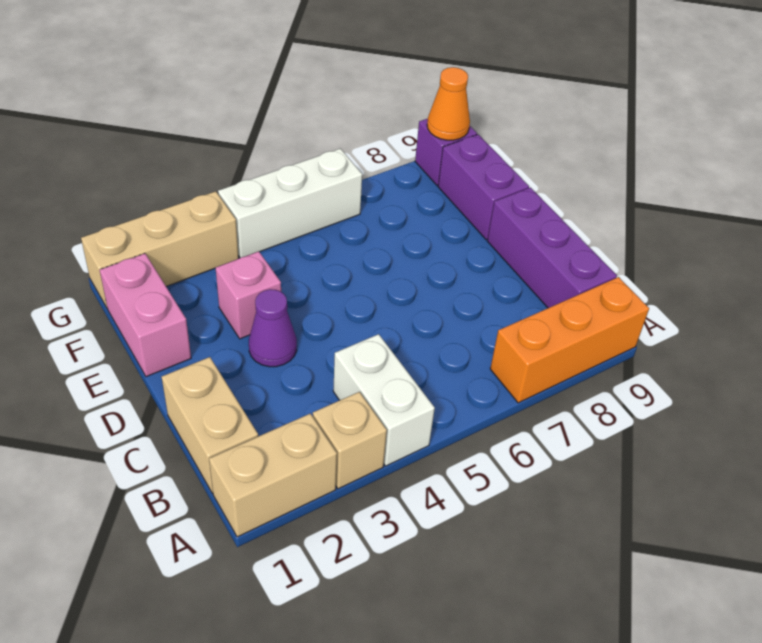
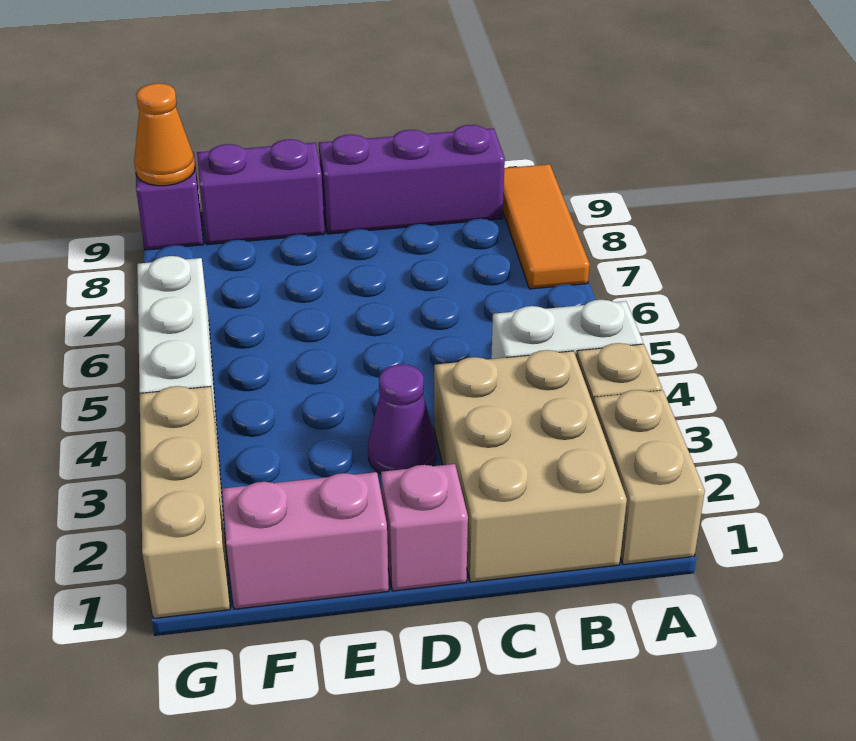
orange brick A7:A9 level 1 -> orange tile A7:A9 level 1
tan brick B1:C1 level 1 -> tan brick B1:C3 level 1
pink brick E3 level 1 -> pink brick D1 level 1

